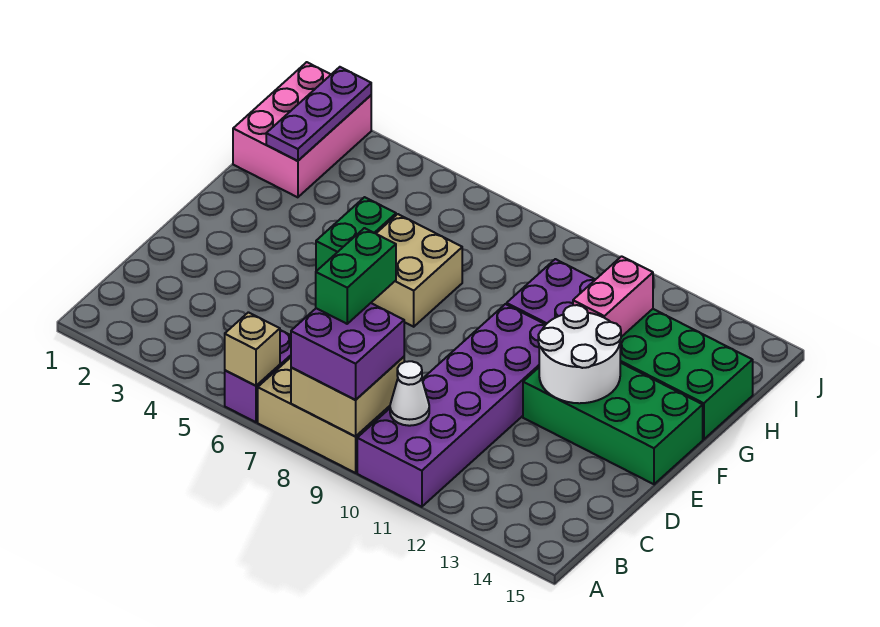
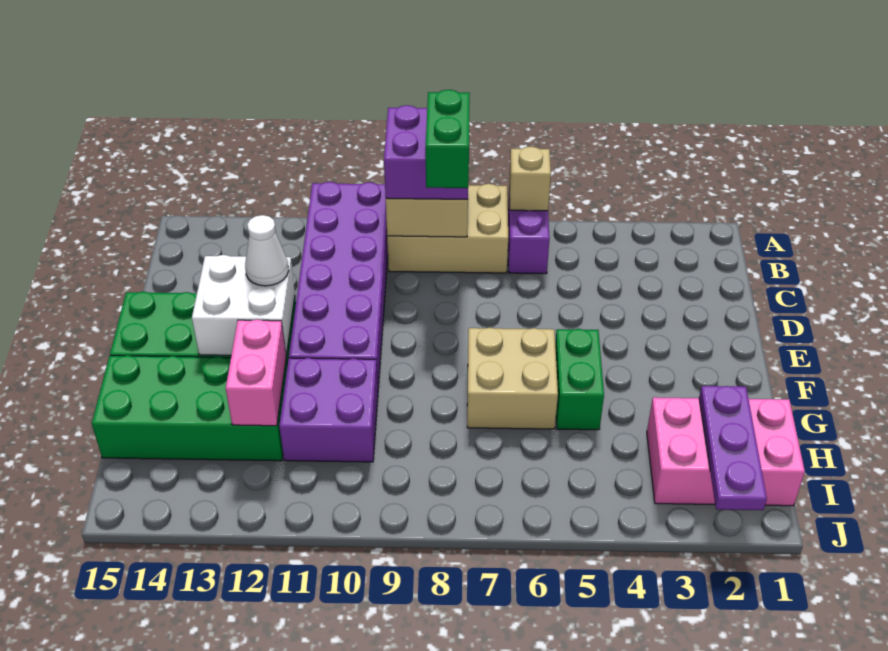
white cone B10 level 2 -> white cone E12 level 3
white round brick E12:F13 level 2 -> white brick E12:F13 level 2
pink brick H1:J2 level 1 -> pink brick H1:I3 level 1

